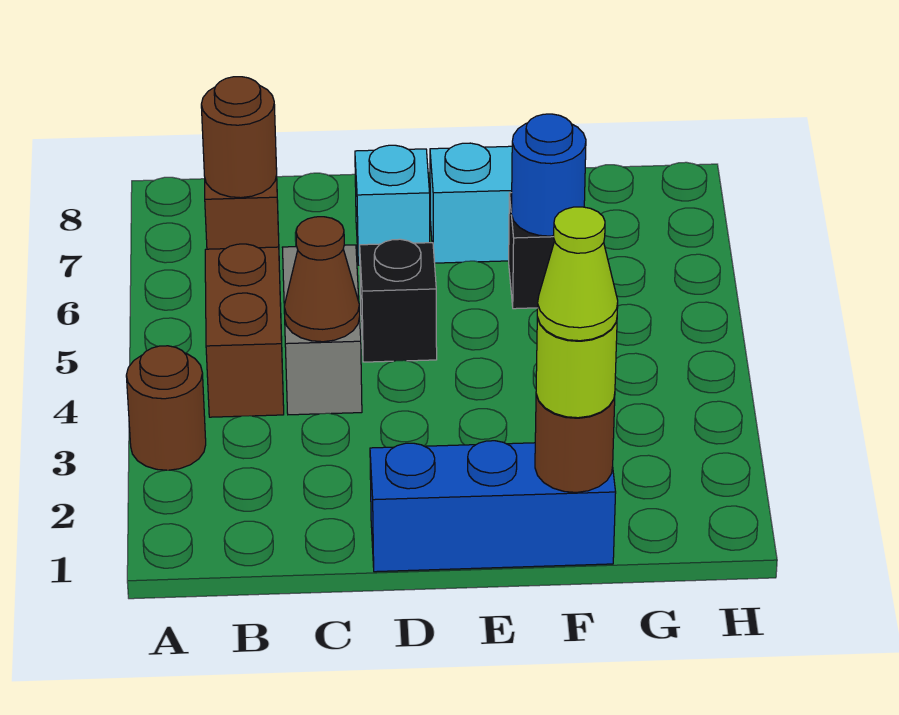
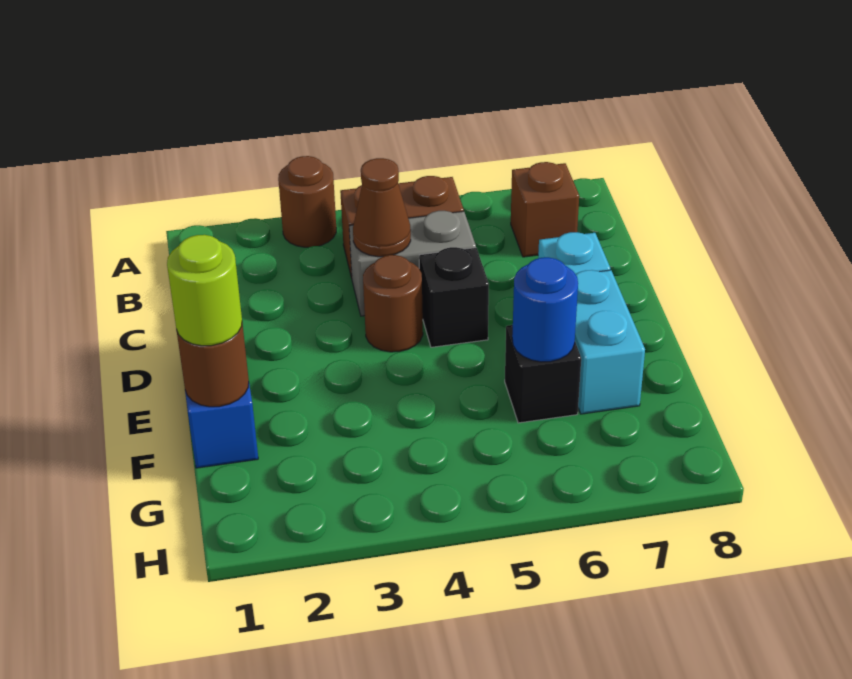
brown round brick B7 level 2 -> brown round brick D4 level 1
lime cone F1 level 4 -> none

